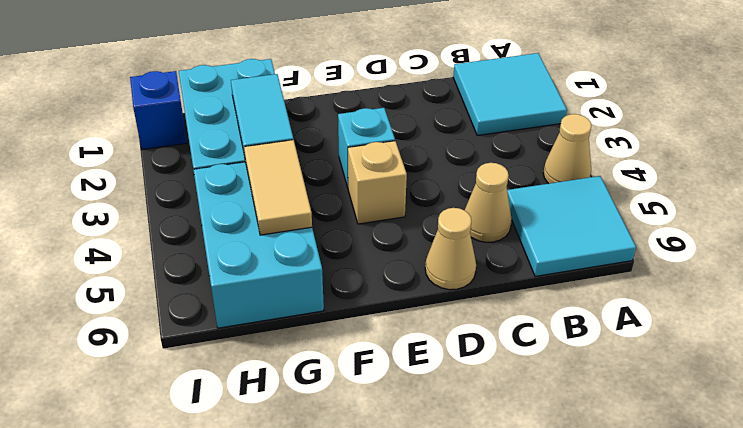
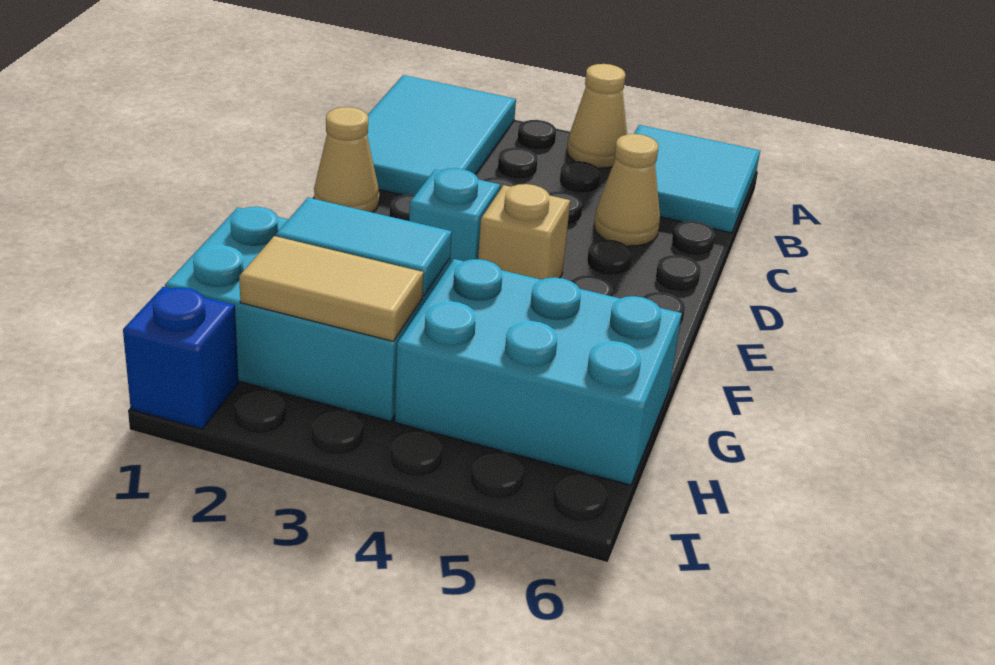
cyan tile A1:B2 level 1 -> cyan tile A1:C2 level 1
tan cone D6 level 1 -> tan cone D1 level 1
tan tile G4:G5 level 2 -> tan tile H2:H3 level 2

